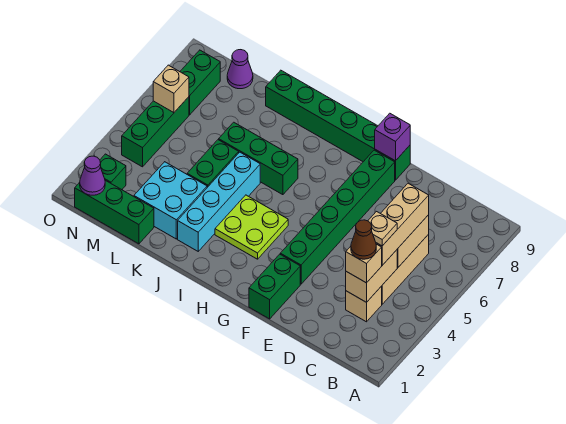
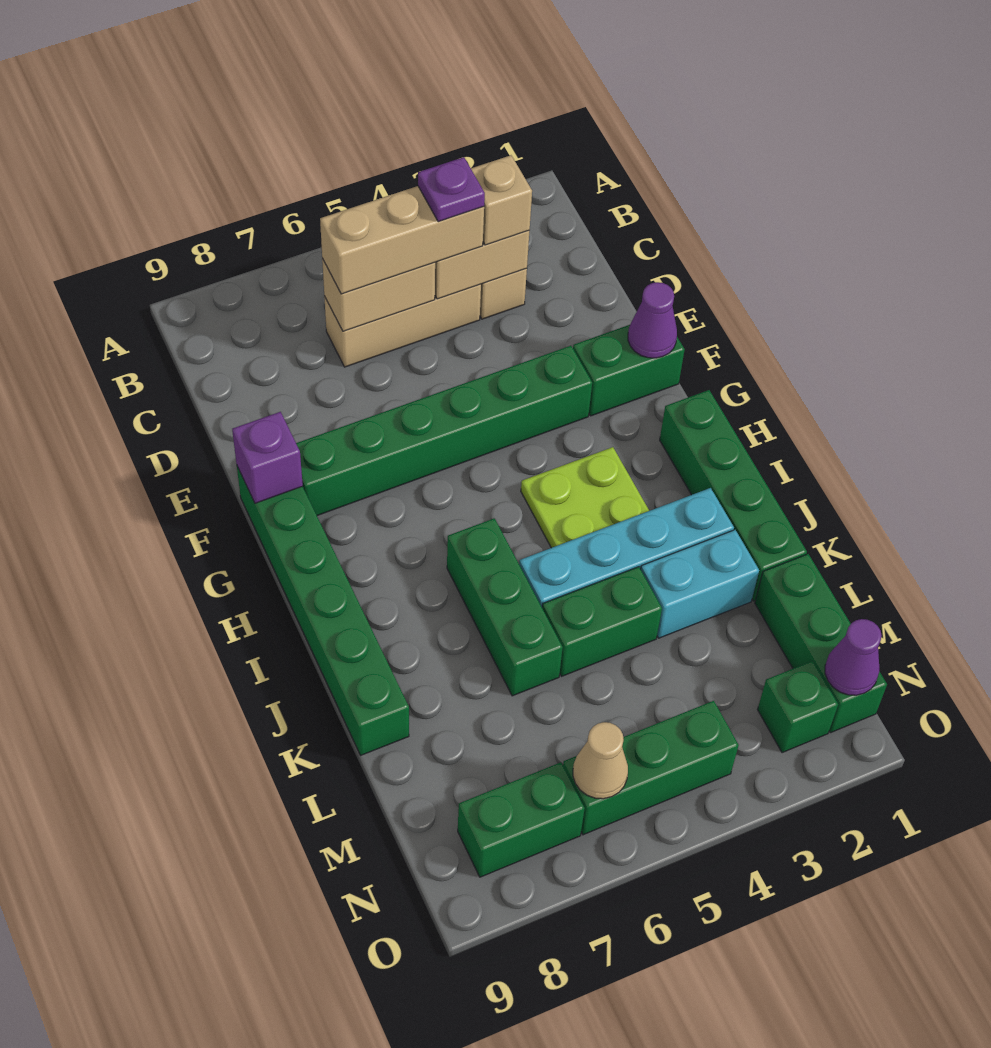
brown cone C3 level 4 -> none
tan plate C4 level 4 -> purple plate C4 level 4
none -> green brick H1:K1 level 1
cyan brick K2:L3 level 1 -> cyan brick K2:K3 level 1
purple cone M9 level 1 -> purple cone F1 level 2
tan brick N6 level 2 -> tan cone N6 level 2

